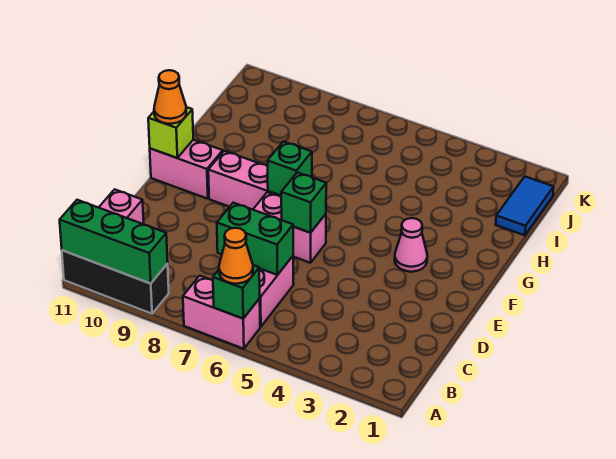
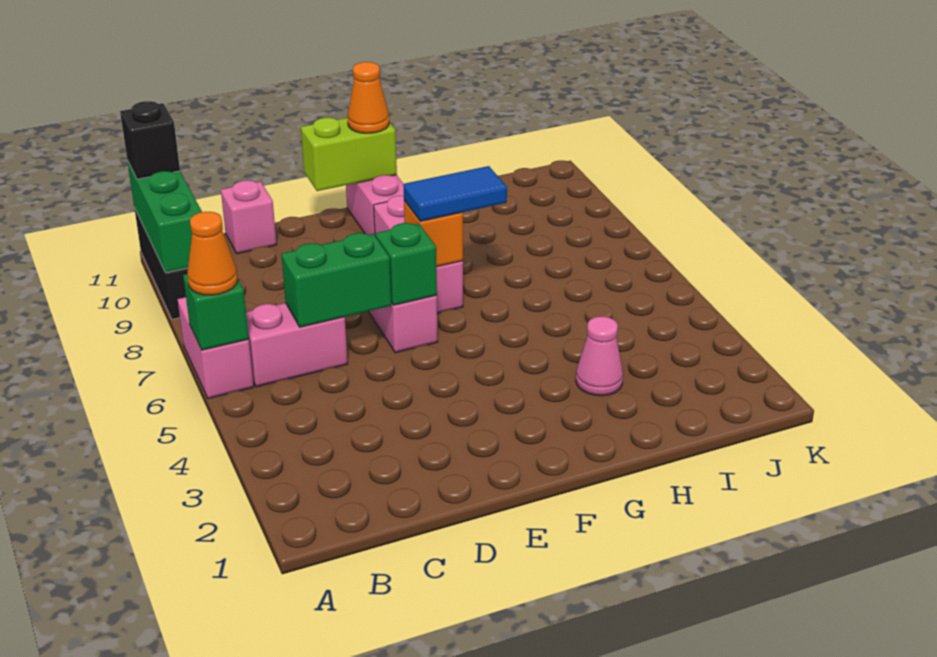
none -> black brick A11 level 3
green brick C6:C7 level 2 -> green brick C6:D6 level 2
pink cone F3 level 1 -> pink cone H3 level 1
green brick F7 level 2 -> orange brick F7 level 2
lime brick F11 level 2 -> lime brick E11:F11 level 2
blue tile I1:J1 level 1 -> blue tile F7:G7 level 3

